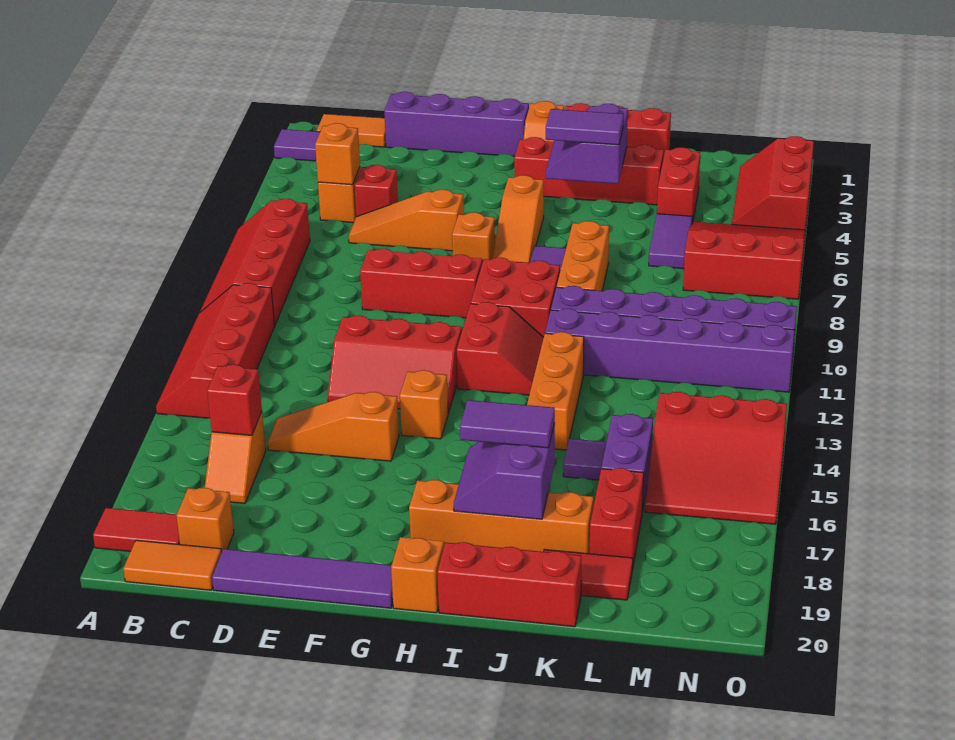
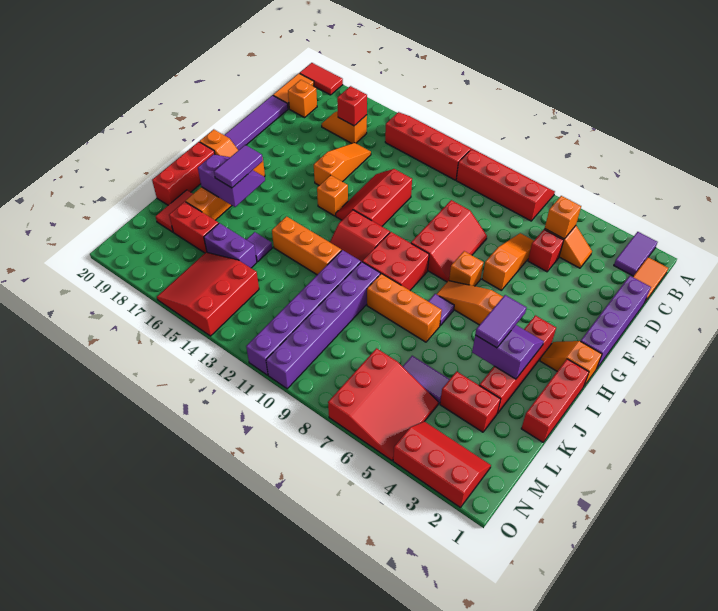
red tile A19:B19 level 1 -> red tile A19:A20 level 1

